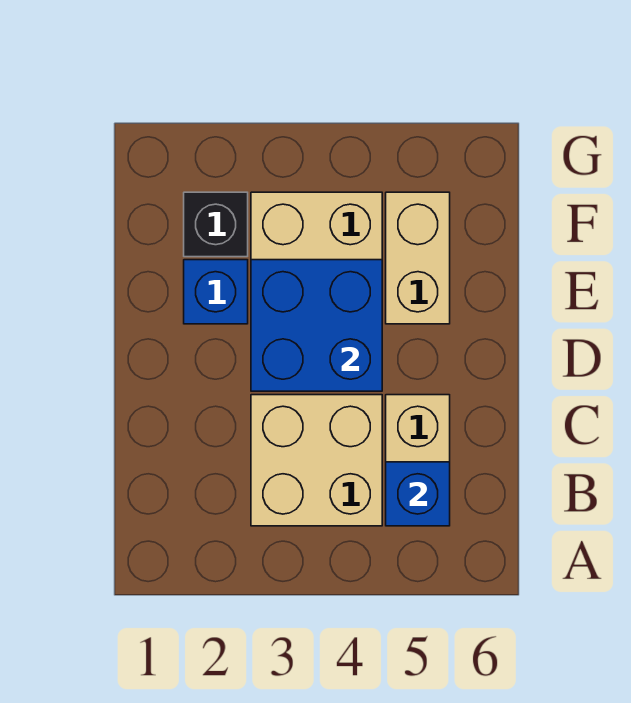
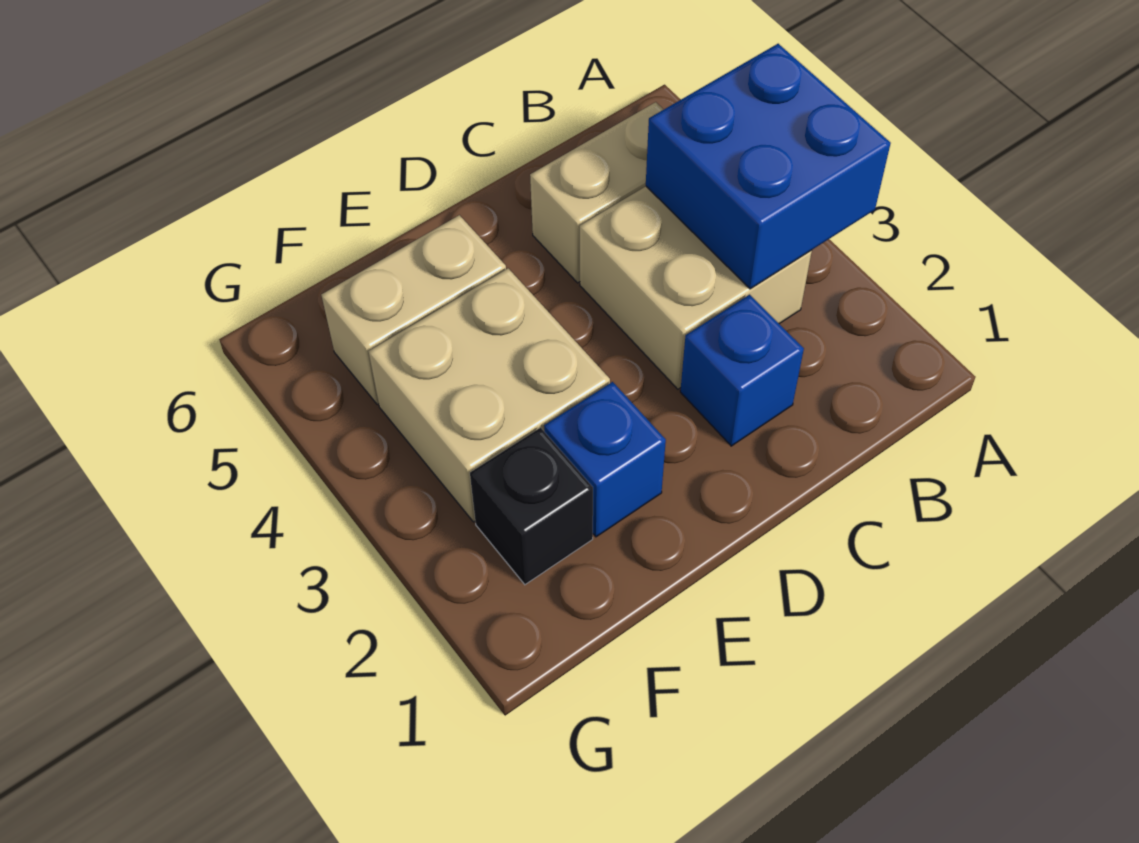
blue brick B5 level 2 -> blue brick C2 level 1
blue brick D3:E4 level 2 -> blue brick A3:B4 level 2

